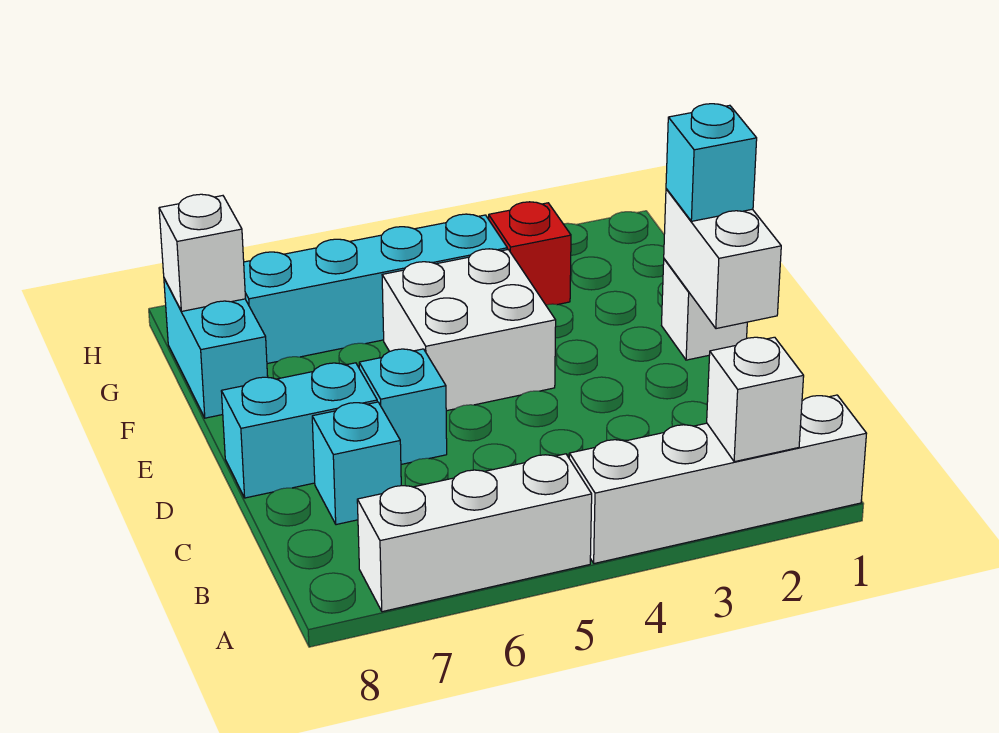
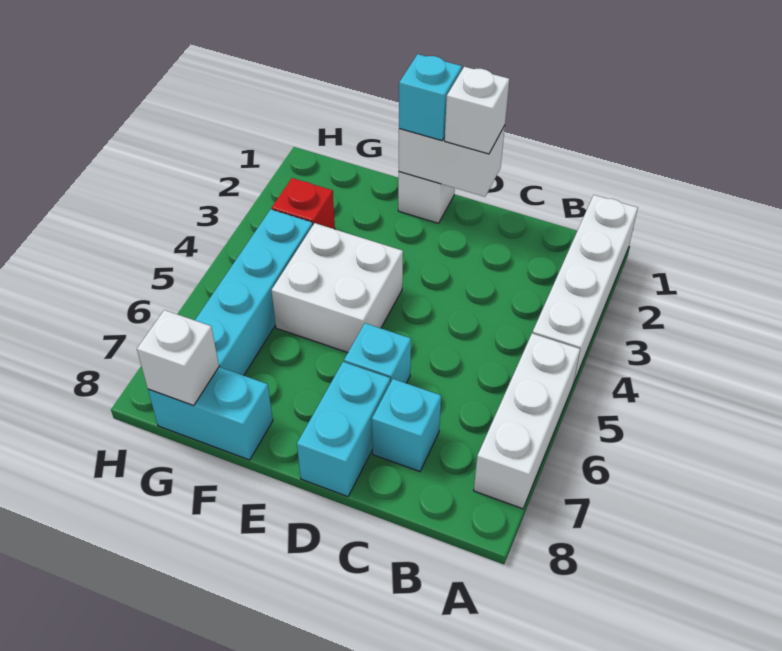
white brick A2 level 2 -> white brick D1 level 3

